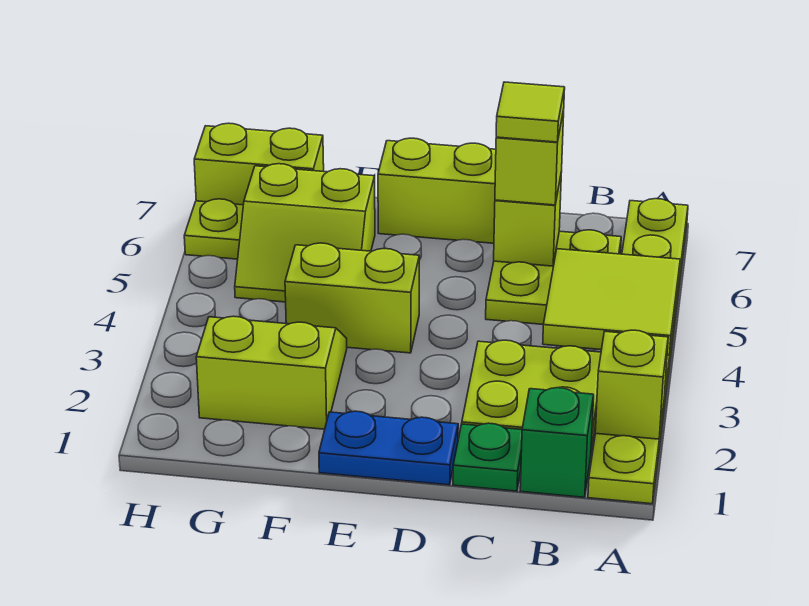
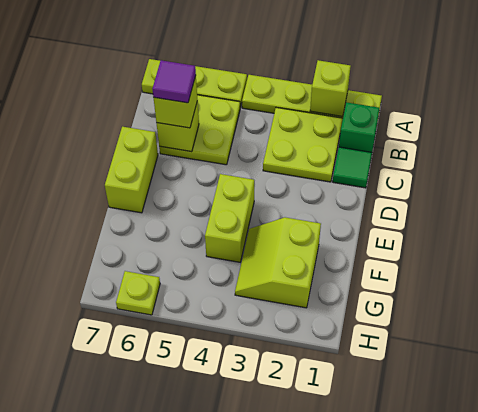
lime tile A4:B5 level 2 -> none
green plate C1 level 1 -> green tile C1 level 1
lime tile C6 level 4 -> purple tile C6 level 4
blue plate D1:E1 level 1 -> none
lime slope F5:G6 level 1 top 6 -> none
lime brick G7:H7 level 1 -> none

